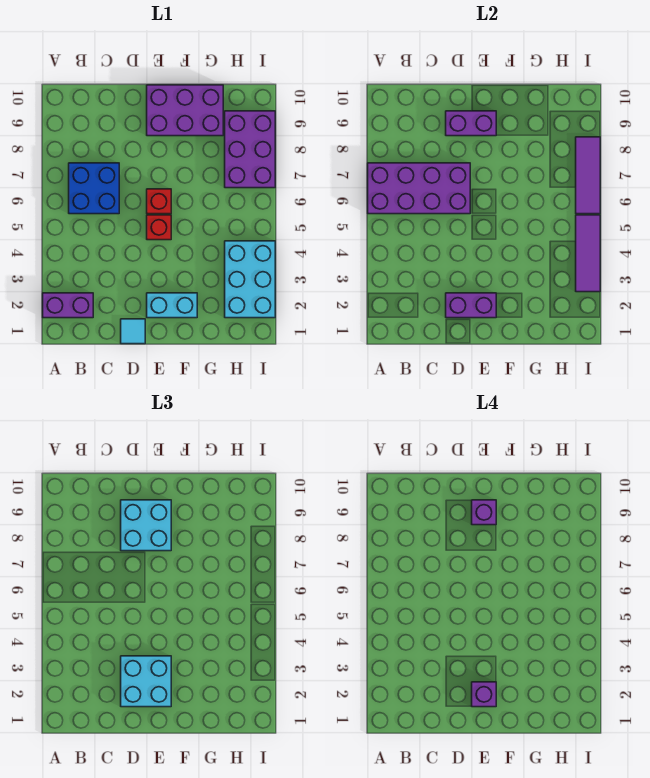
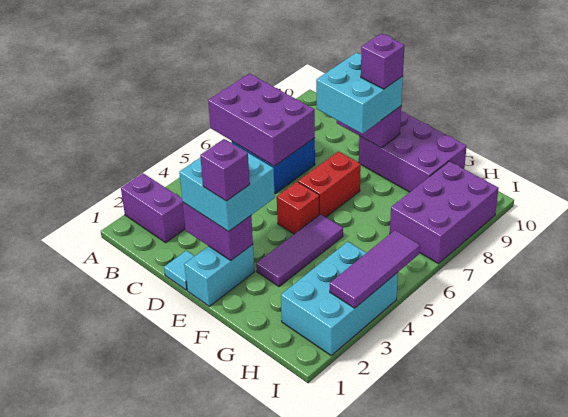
purple brick A6:D7 level 2 -> purple brick A6:C7 level 2
cyan brick E2:F2 level 1 -> cyan brick E1:E2 level 1
red brick E6 level 1 -> red brick E6:E7 level 1
purple tile I6:I8 level 2 -> purple tile F3:F5 level 1

